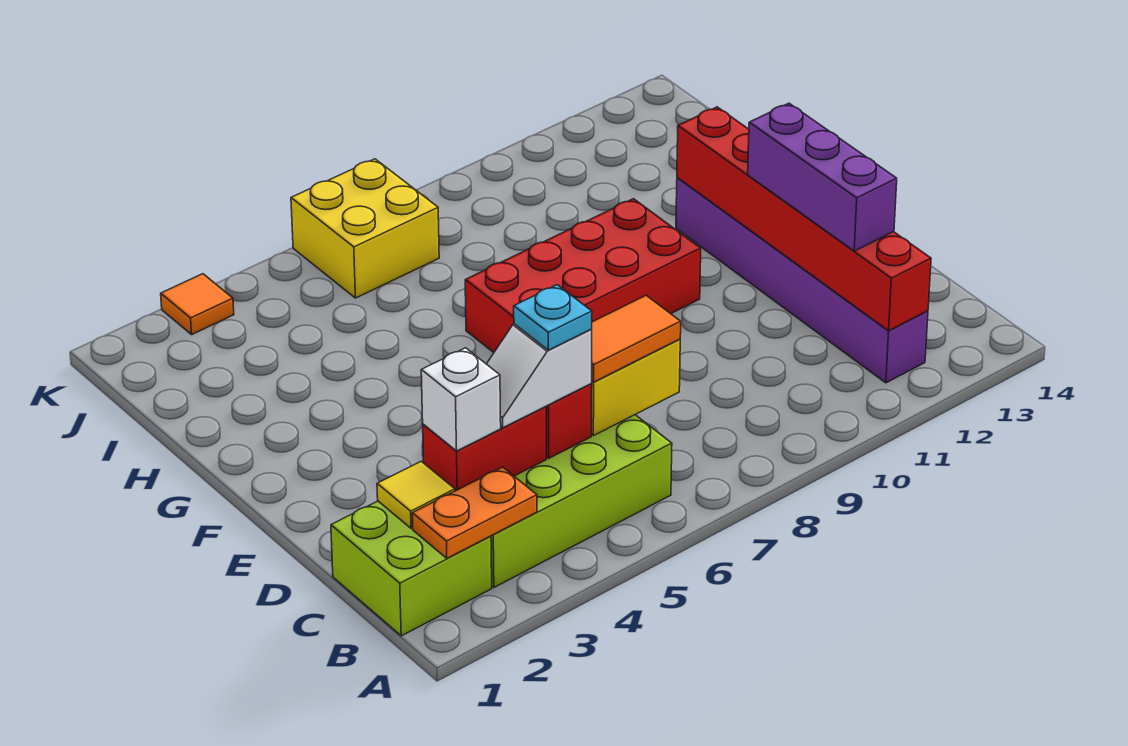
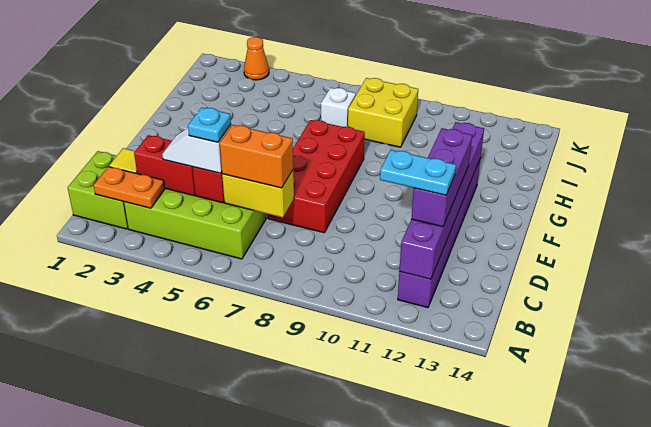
red brick B12:G12 level 2 -> purple brick B12:G12 level 2
white brick C3 level 3 -> white brick I7 level 1
orange tile C6:C7 level 3 -> orange brick C6:C7 level 3
none -> cyan plate C11:C12 level 4
red brick F7:G10 level 1 -> red brick D7:G8 level 1
yellow brick J6:K7 level 1 -> yellow brick I8:J9 level 1
orange tile K3 level 1 -> orange cone K3 level 1

